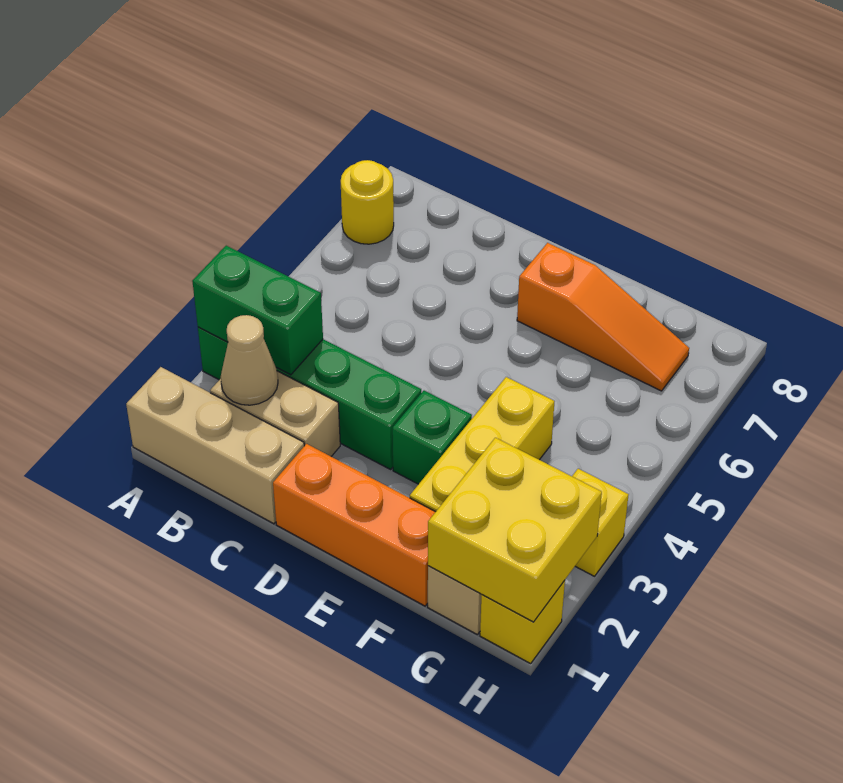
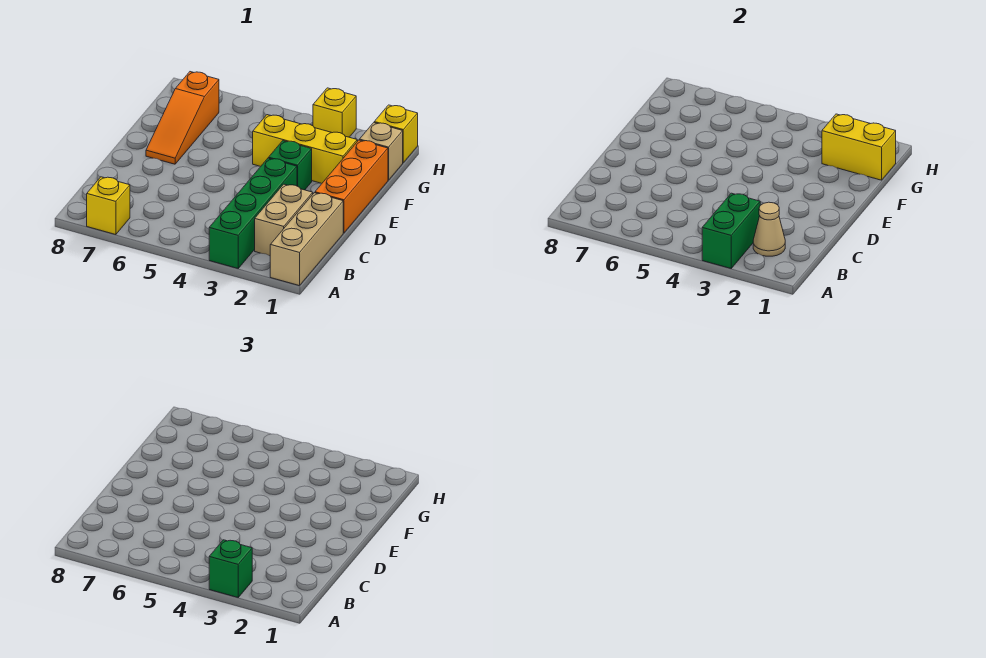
none -> green brick A3 level 3
yellow round brick A7 level 1 -> yellow brick A7 level 1
orange slope E7:G7 level 1 top E -> orange slope E7:G7 level 1 top G
yellow brick G1:H2 level 2 -> yellow brick G1:G2 level 2

